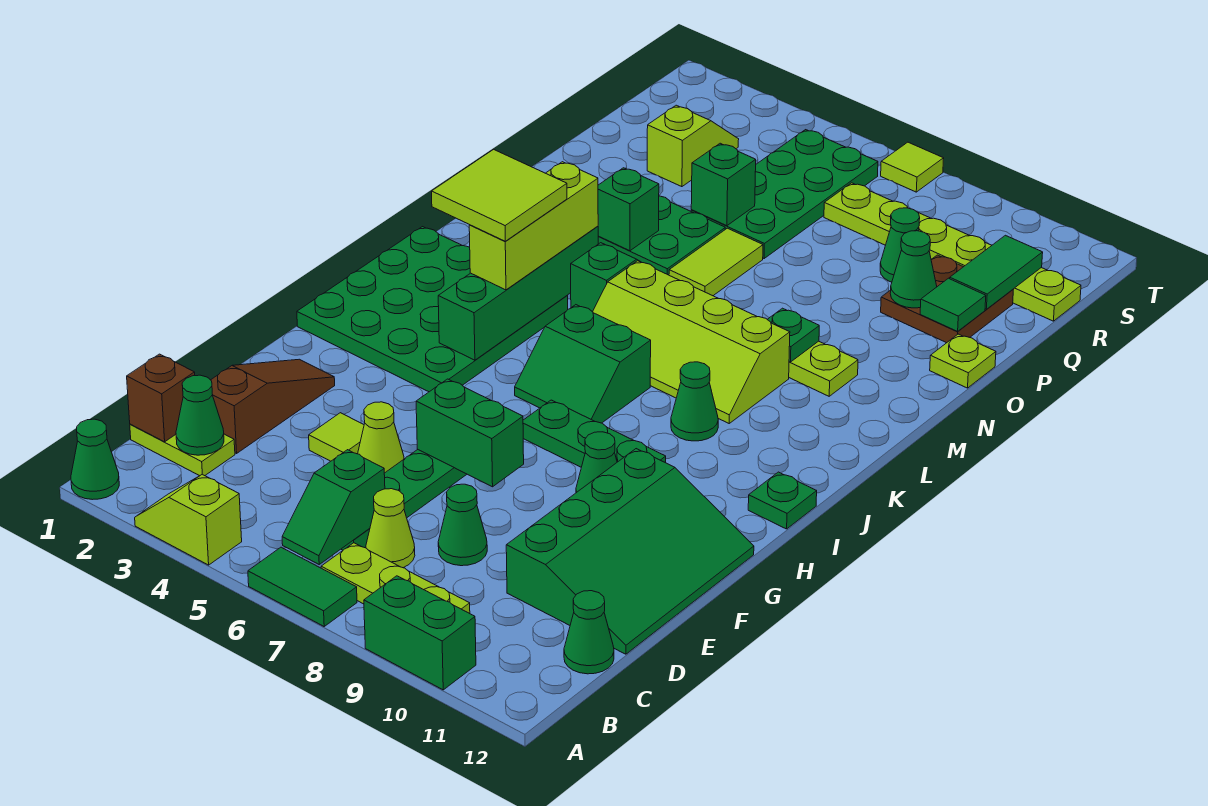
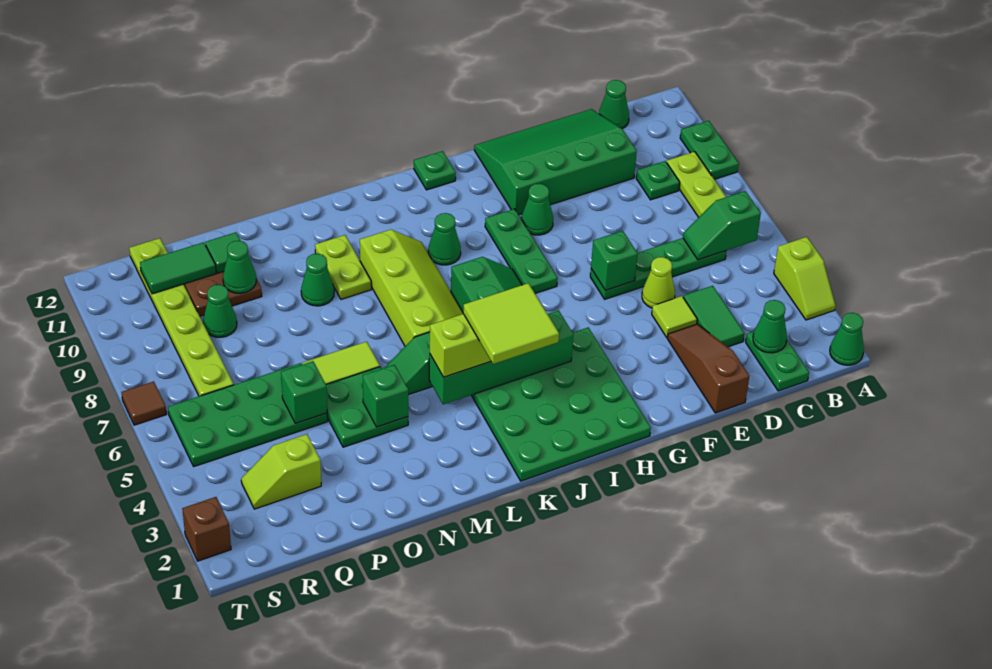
green tile A6:A7 level 1 -> green tile D3:D4 level 1
green brick A9:A10 level 1 -> green plate A9:A10 level 1
green slope B6:C6 level 2 top C -> green slope B6:C6 level 2 top B
lime plate C1:C2 level 1 -> green plate C1:C2 level 1
brown brick C1 level 2 -> brown brick T2 level 1
lime cone C7 level 1 -> none
brown slope D2:F2 level 1 top D -> brown slope E1:E3 level 1 top 1
green cone D8 level 1 -> green cone N9 level 1
green brick F6:F7 level 2 -> green brick F6 level 2
green plate M9 level 2 -> green plate C9 level 1
lime plate O12 level 1 -> none
lime tile T7 level 1 -> brown tile T7 level 1

